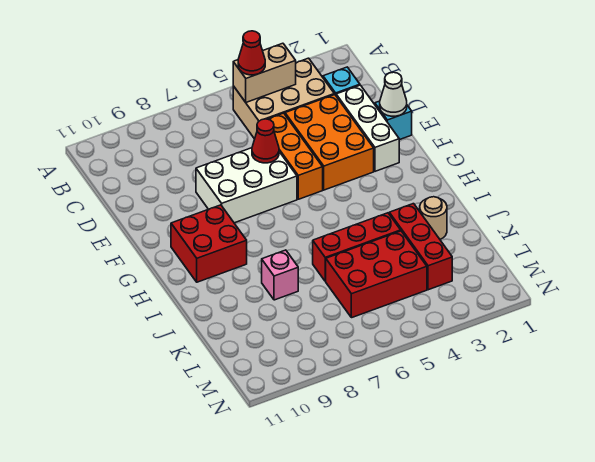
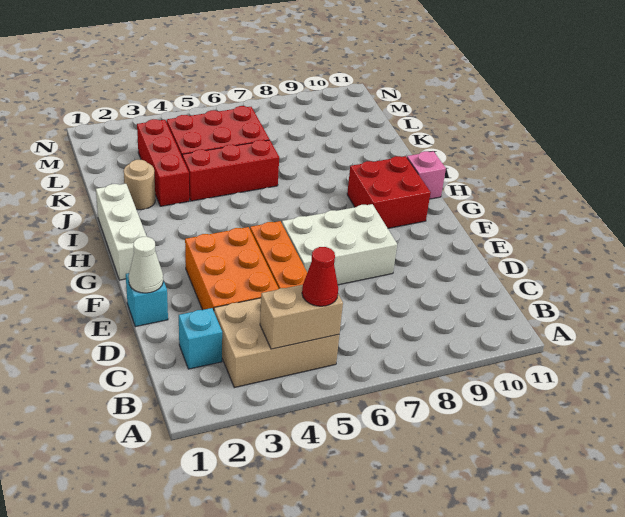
white brick D2:F2 level 1 -> white brick G1:I1 level 1
red cone E6 level 2 -> none
pink brick J8 level 1 -> pink brick H11 level 1

